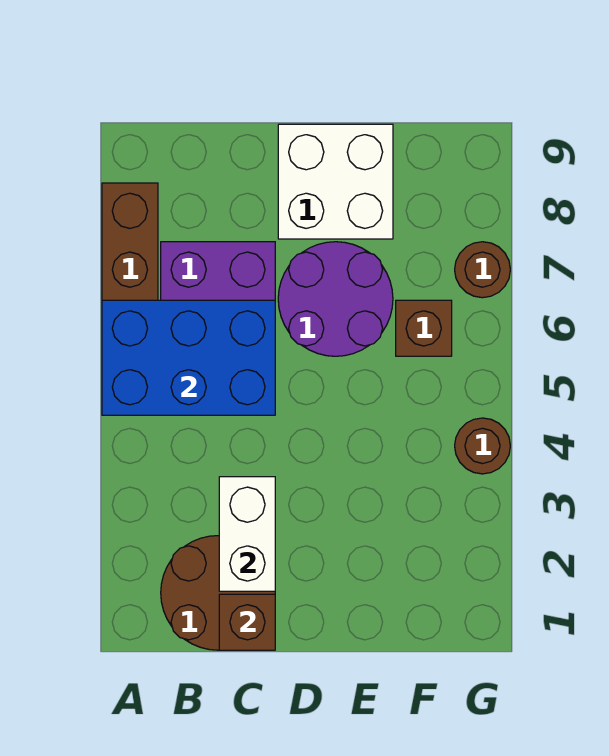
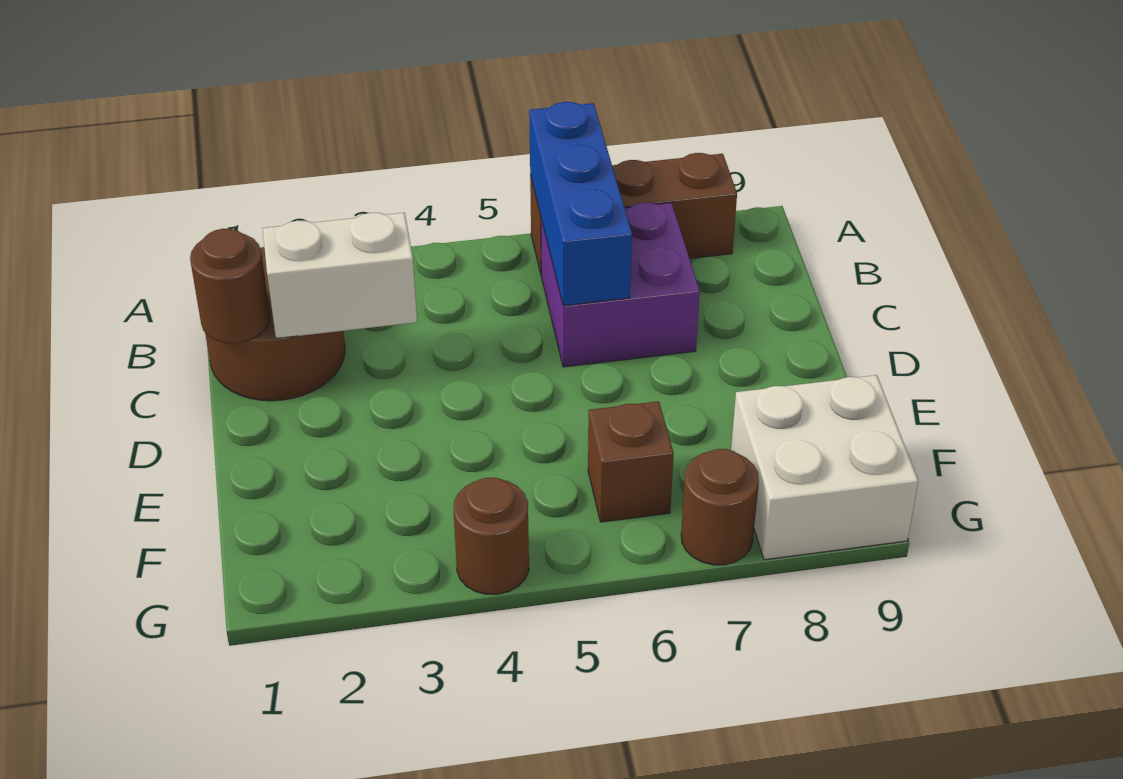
blue brick A5:C6 level 2 -> blue brick A6:C6 level 2
brown brick C1 level 2 -> brown round brick C1 level 2
purple round brick D6:E7 level 1 -> none
white brick D8:E9 level 1 -> white brick F8:G9 level 1

